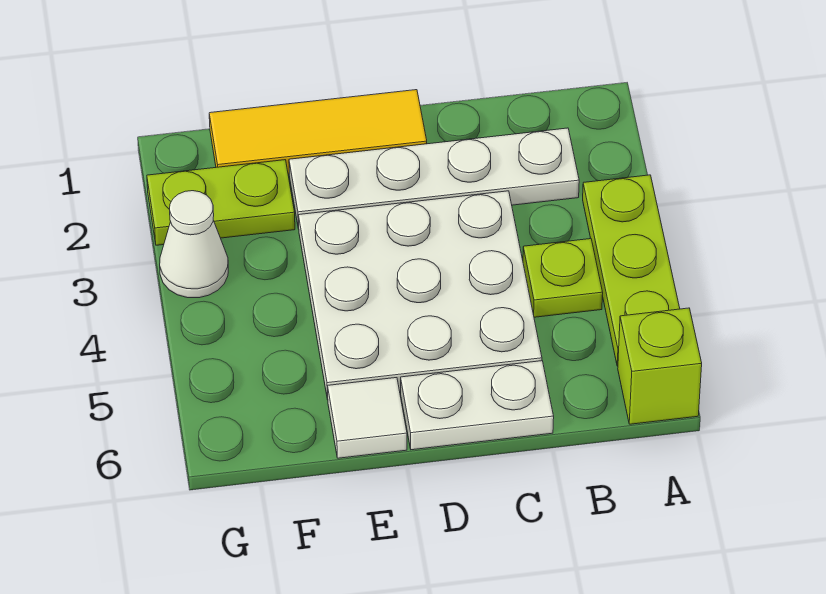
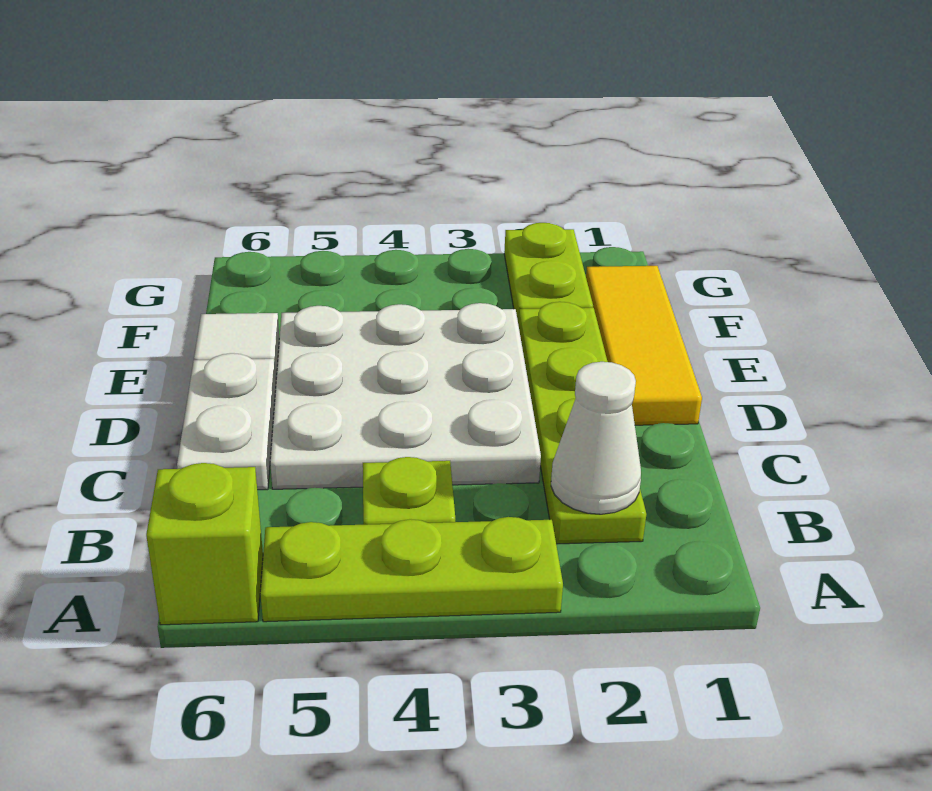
white plate B2:E2 level 1 -> lime plate B2:E2 level 1
white cone G3 level 1 -> white cone B2 level 2

